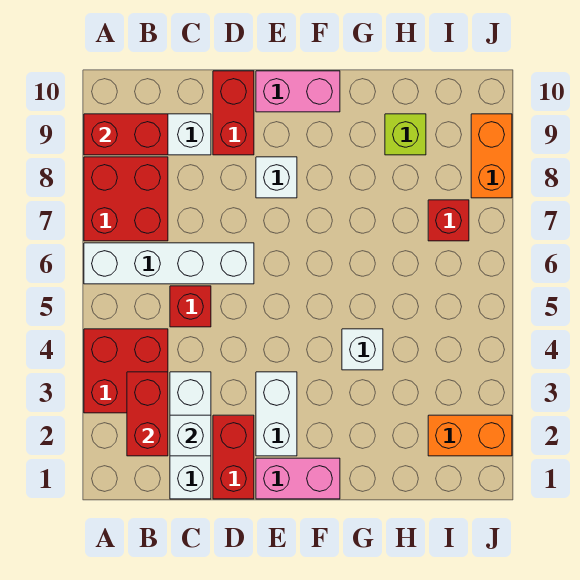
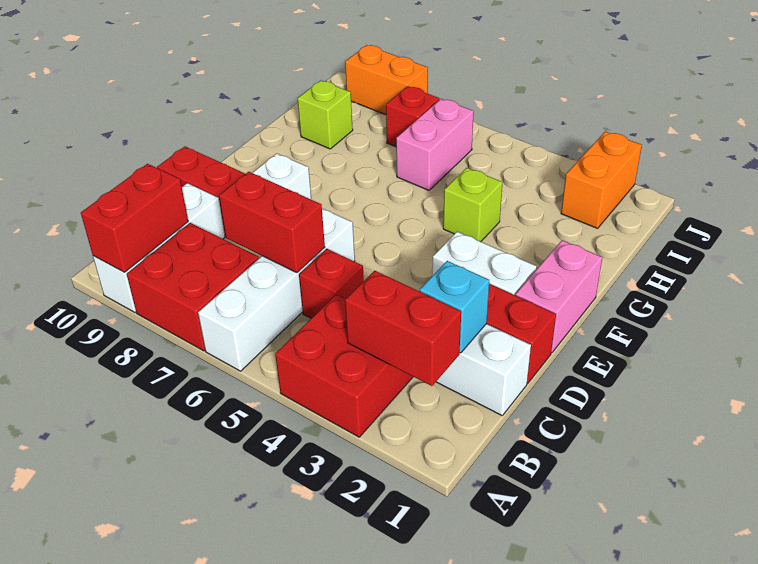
white brick C2 level 2 -> cyan brick C2 level 2
none -> red brick C6:C7 level 2
pink brick E10:F10 level 1 -> pink brick H6:I6 level 1
white brick G4 level 1 -> lime brick G4 level 1

